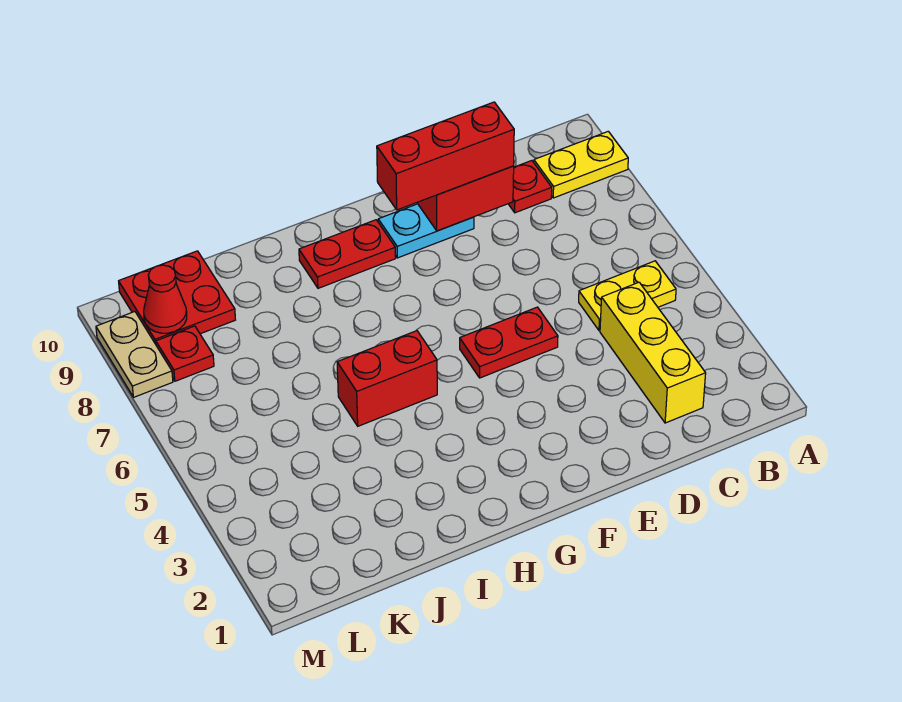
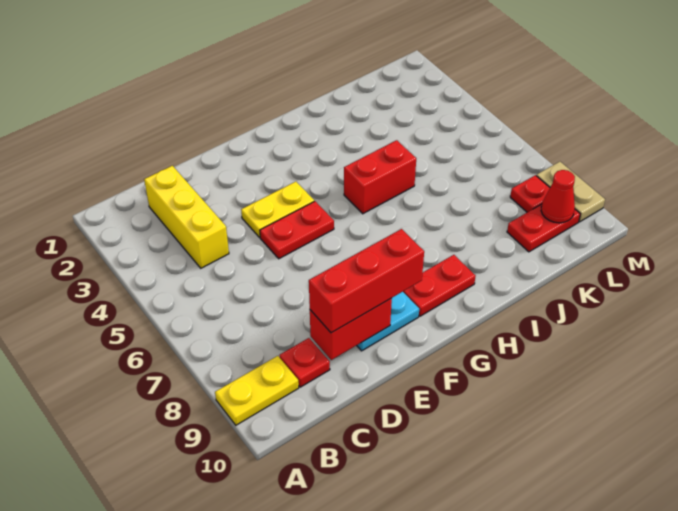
yellow plate B5:C5 level 1 -> yellow plate E4:F4 level 1
red plate K9:L10 level 1 -> red plate K9:L9 level 1

